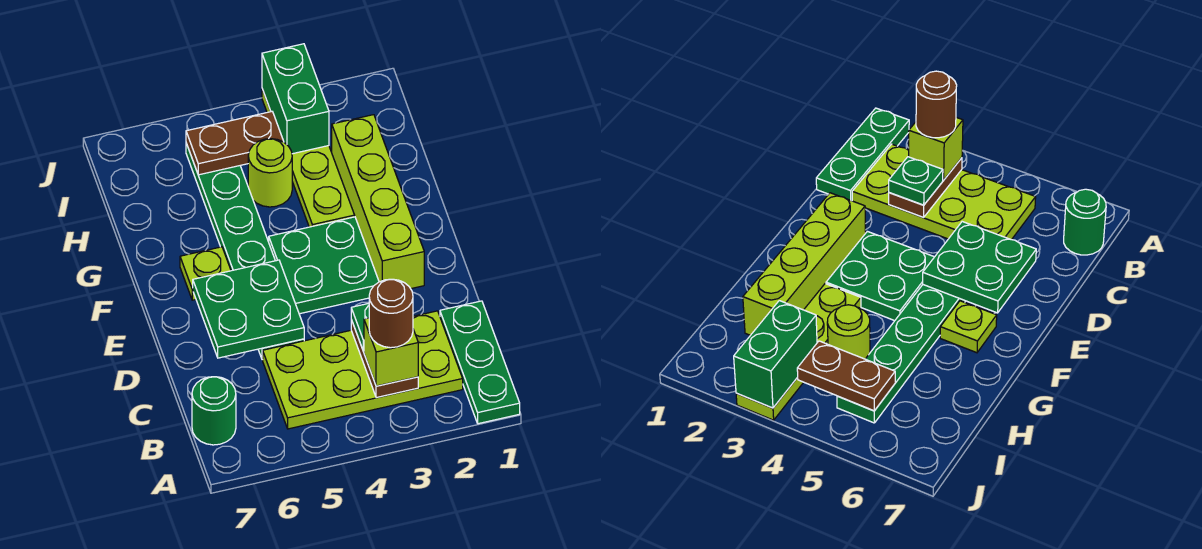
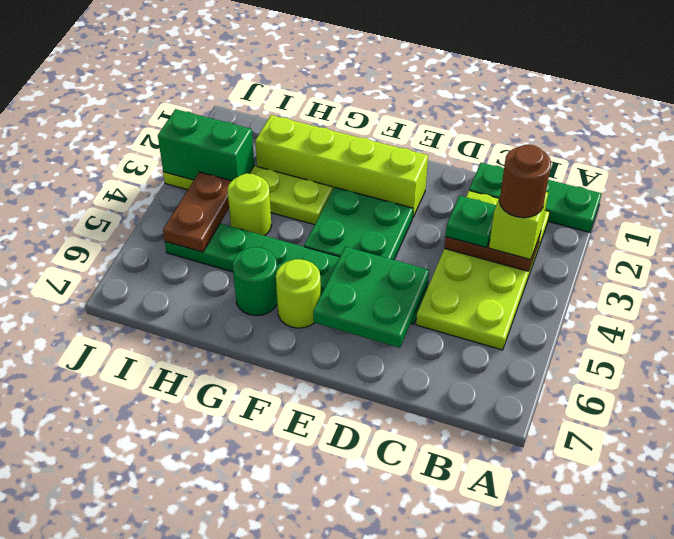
green round brick B7 level 1 -> green round brick G6 level 1
lime plate F6 level 1 -> lime round brick F6 level 1

